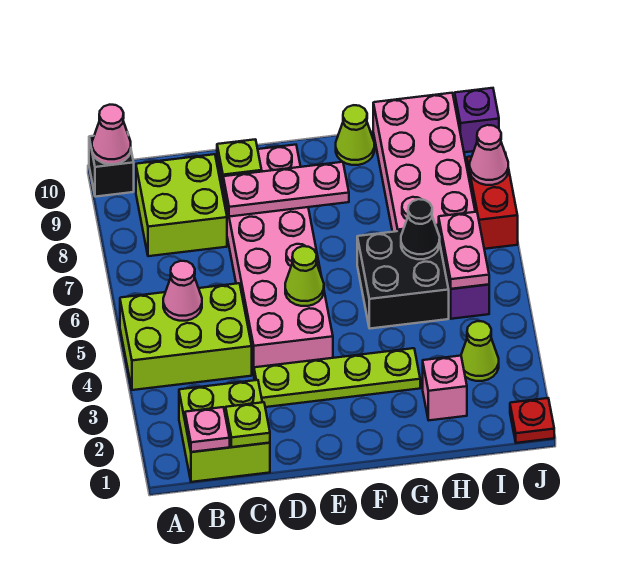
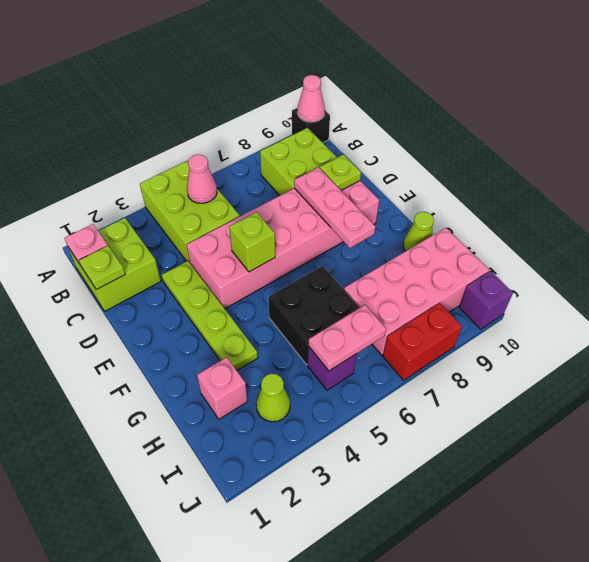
lime cone E5 level 2 -> lime brick E5 level 2
black cone H6 level 2 -> none
red plate J1 level 1 -> none
pink cone J8 level 2 -> none

